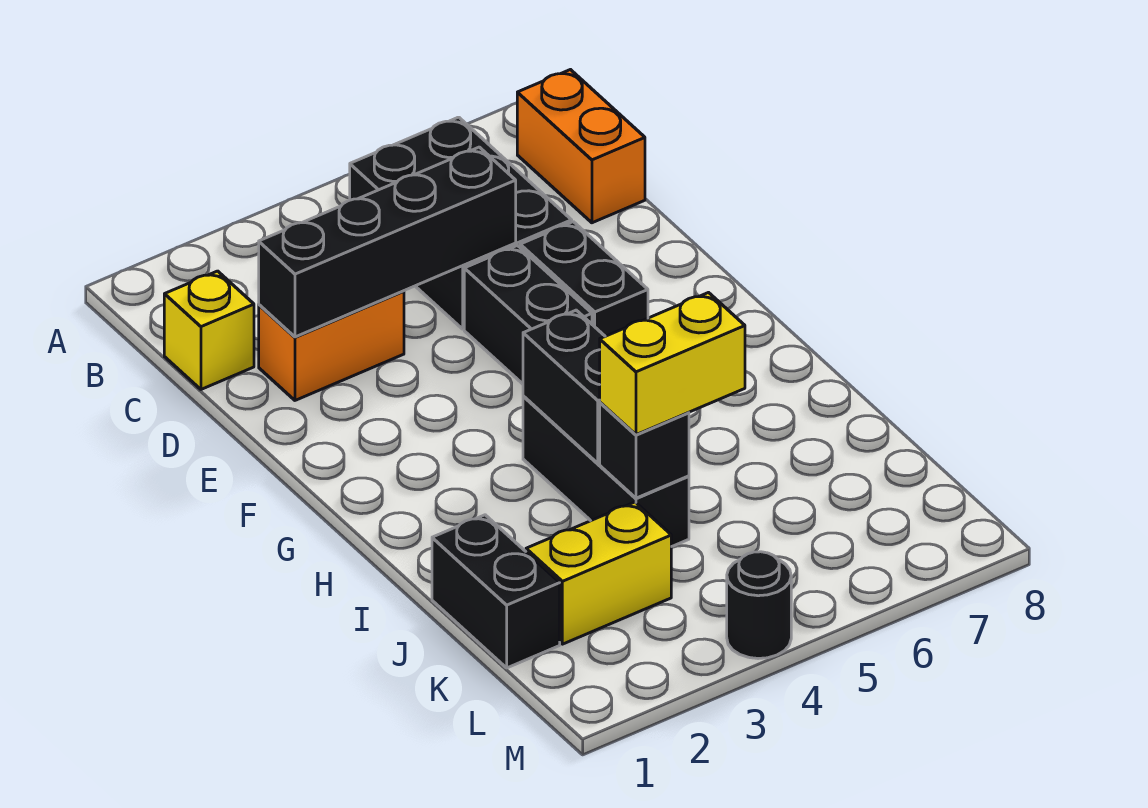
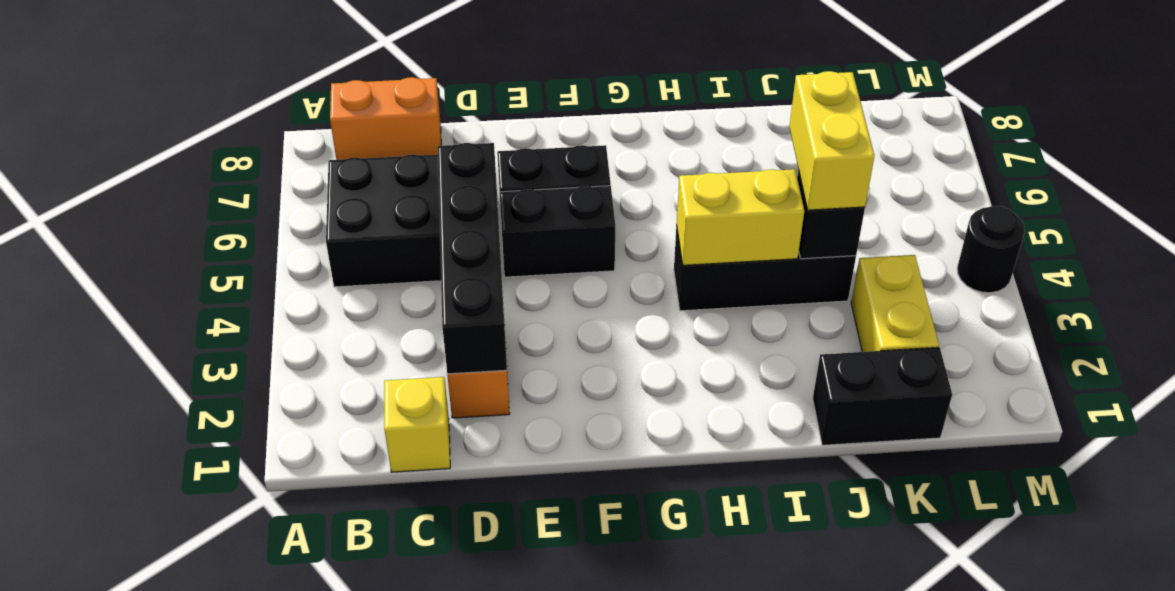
black brick H4:I4 level 2 -> yellow brick H4:I4 level 2

